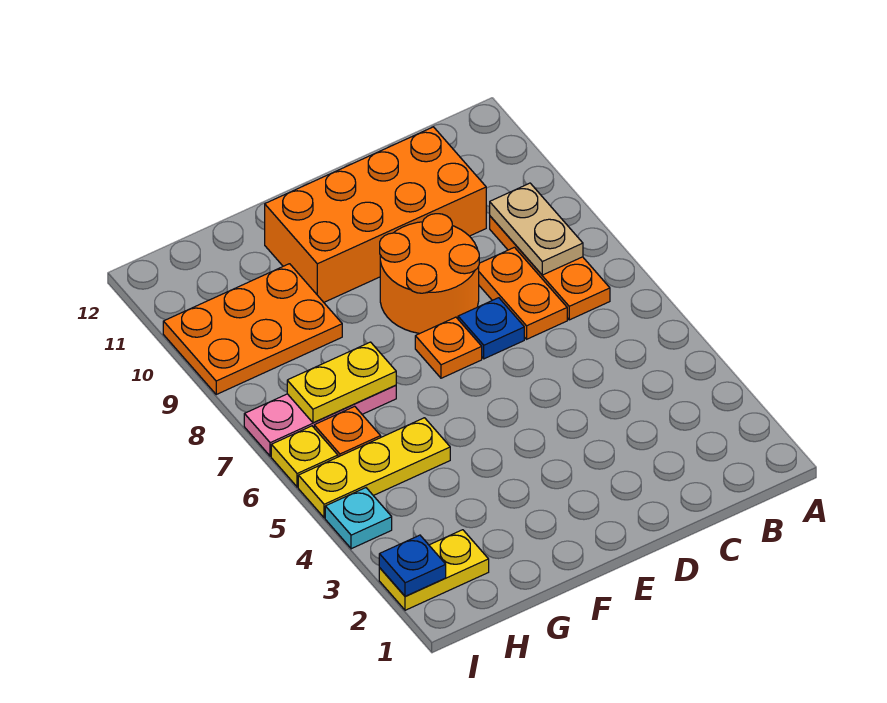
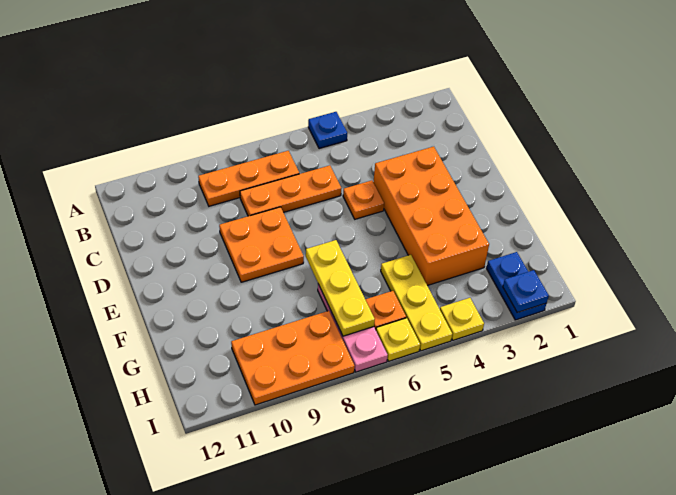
tan plate B8:B9 level 2 -> none
orange plate C7:C8 level 1 -> orange plate C6:C8 level 1
orange brick C10:F11 level 1 -> orange brick D3:G4 level 1
blue plate D7 level 1 -> blue plate A5 level 1
orange round brick D8:E9 level 1 -> orange plate D8:E9 level 1
orange plate E7 level 1 -> orange plate D5 level 1
yellow plate G7:H7 level 2 -> yellow plate F7:H7 level 2
orange plate G9:I10 level 1 -> orange plate H8:I10 level 1
yellow plate H2:I2 level 1 -> blue plate H2:I2 level 1
cyan plate I4 level 1 -> yellow plate I4 level 1

